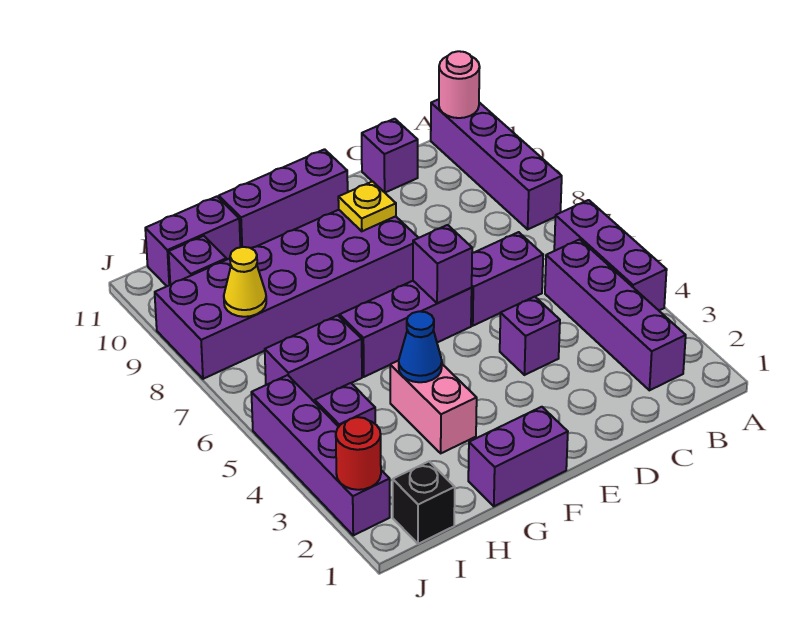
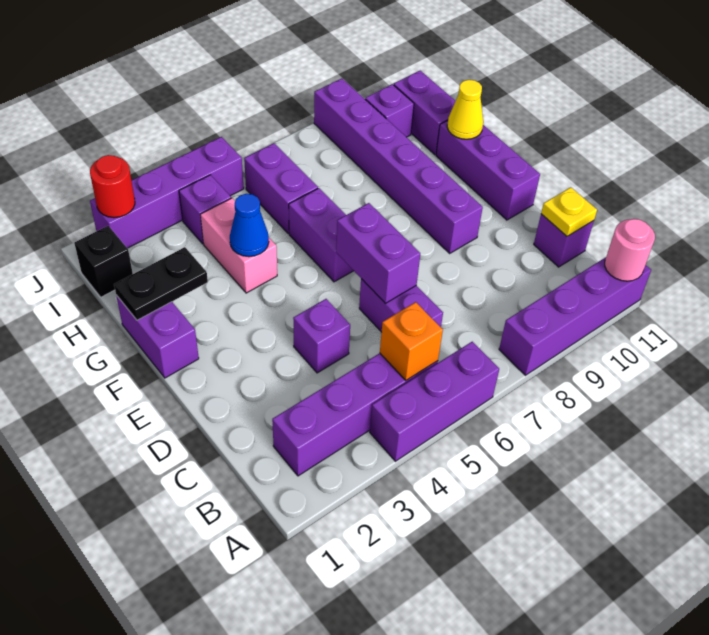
none -> orange brick B5 level 2
purple brick E6:G6 level 1 -> purple brick F6:G6 level 1
purple brick E6 level 2 -> purple brick D6:E6 level 2
purple brick E8:J9 level 1 -> purple brick E9:J9 level 1
yellow plate E9 level 2 -> yellow plate C11 level 2
none -> black plate G1:G2 level 2
pink brick G3:G4 level 1 -> pink brick G4:H4 level 1
yellow cone I8 level 2 -> yellow cone G11 level 2

